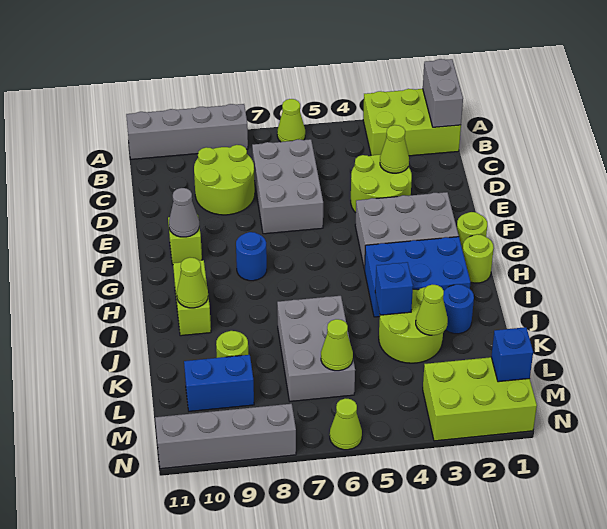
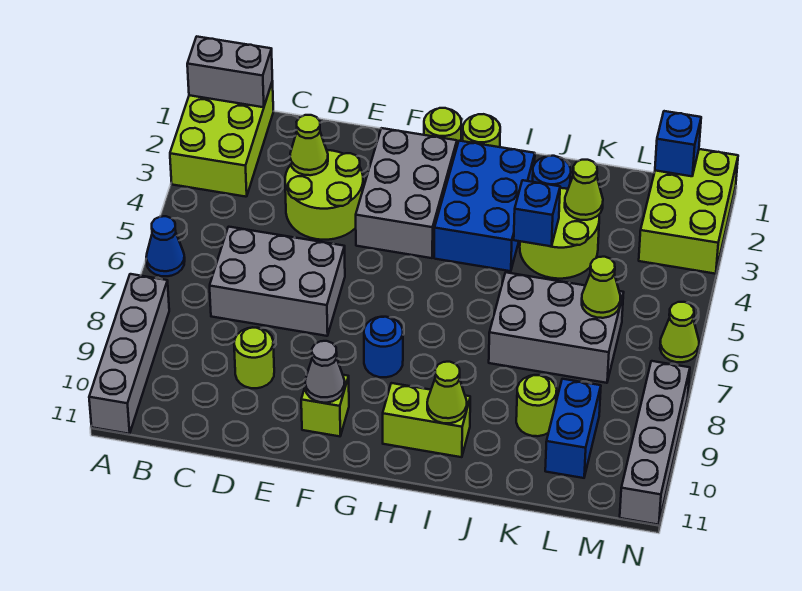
lime cone A6 level 1 -> blue cone A6 level 1
lime round brick C8:D9 level 1 -> lime round brick D9 level 1

